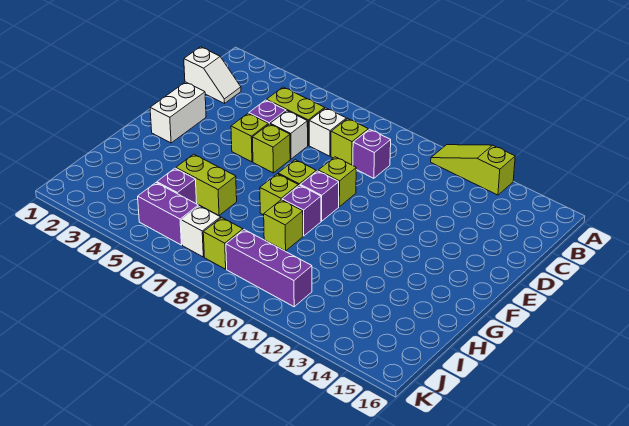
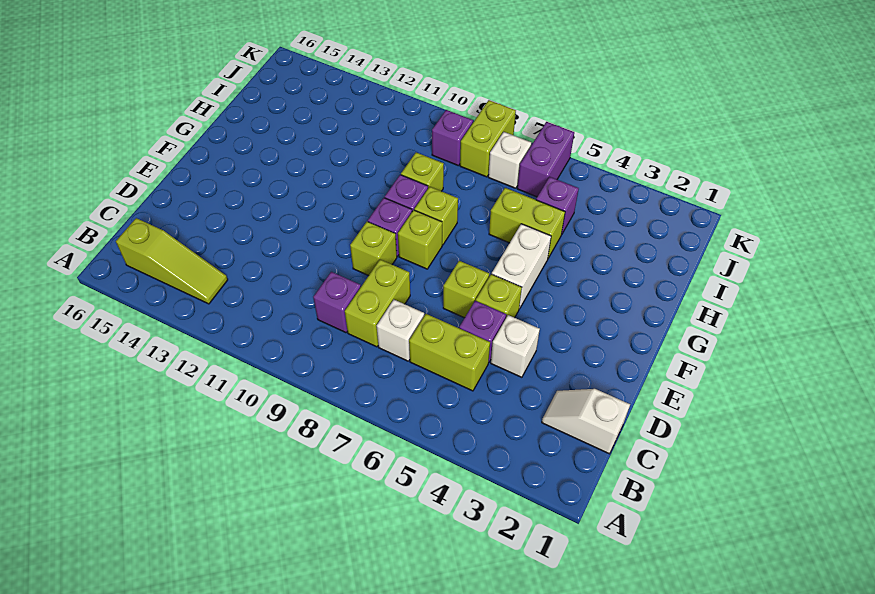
lime slope A11:A13 level 1 top 13 -> lime slope B13:B15 level 1 top 15
lime brick C8 level 1 -> lime brick C8:D8 level 1
white brick D6 level 1 -> white brick D4 level 1
white brick E2:F2 level 1 -> white brick F5:G5 level 1
purple brick J5:J6 level 1 -> purple brick J6:K6 level 1
lime brick J8 level 1 -> lime brick J8:K8 level 1
purple brick J9:J11 level 1 -> purple brick J9 level 1

